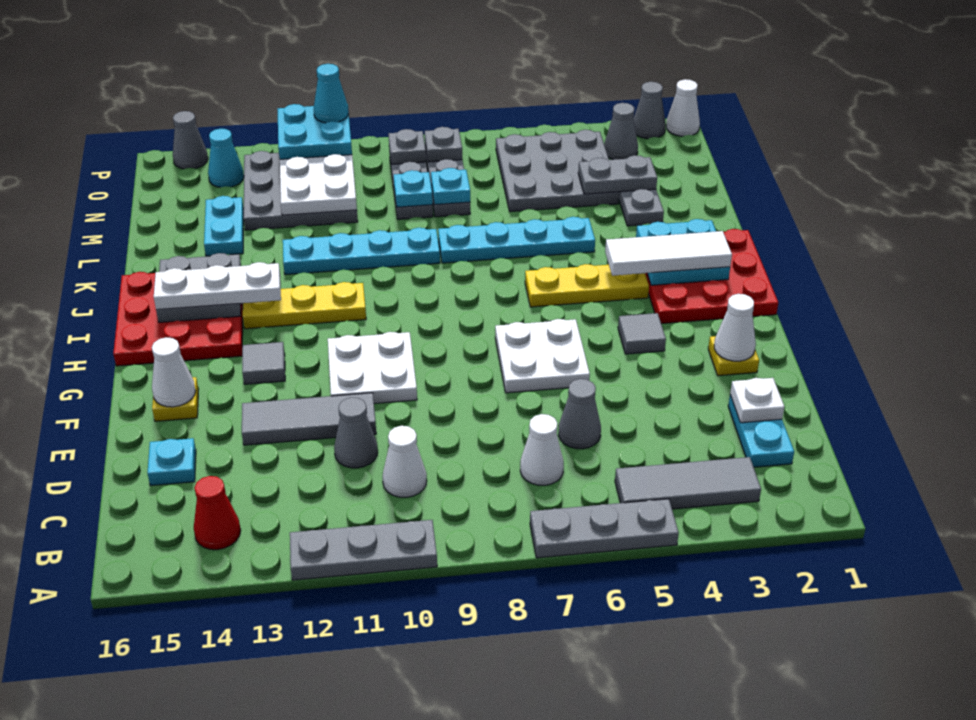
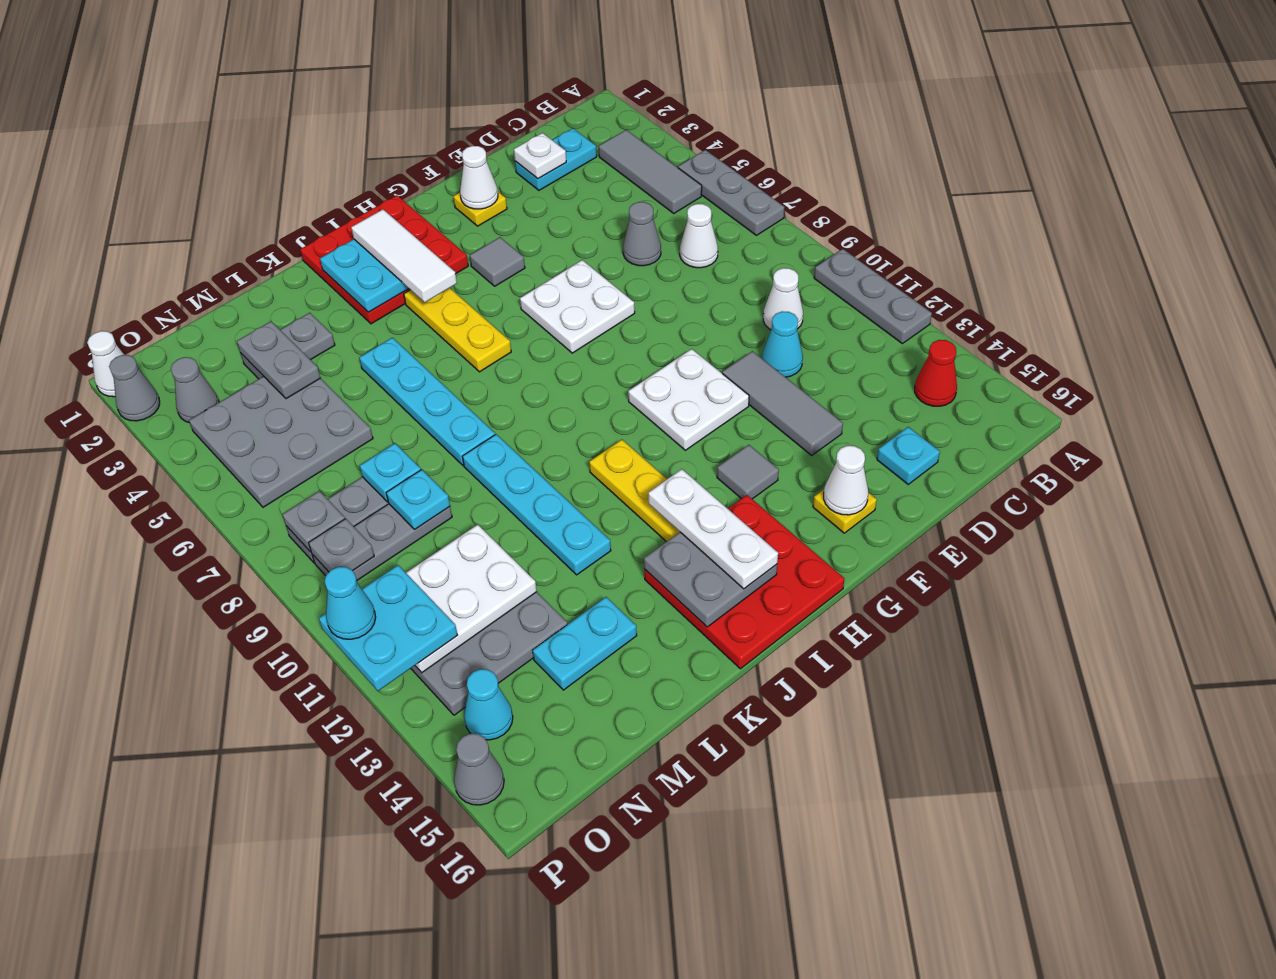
grey cone D11 level 1 -> cyan cone D11 level 1

